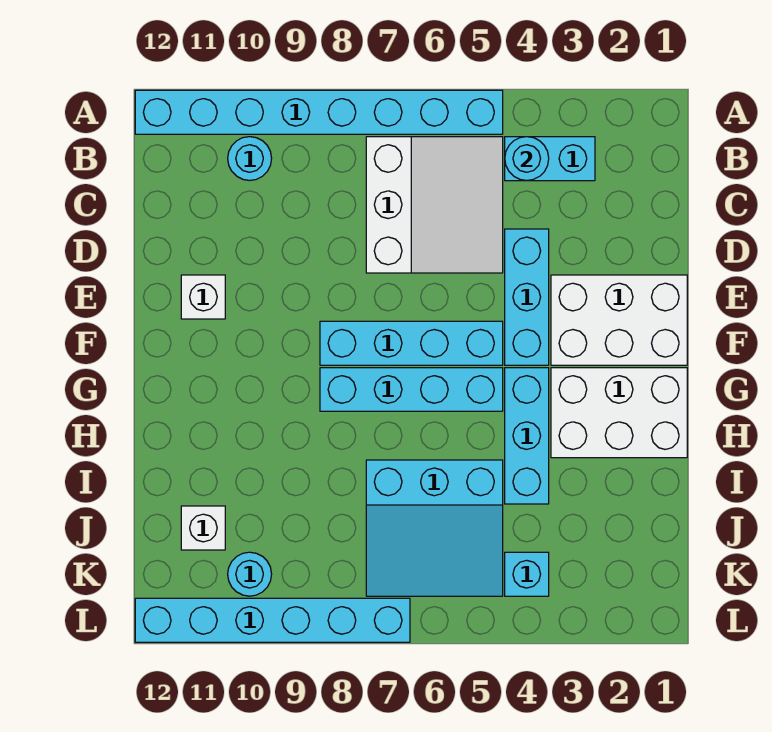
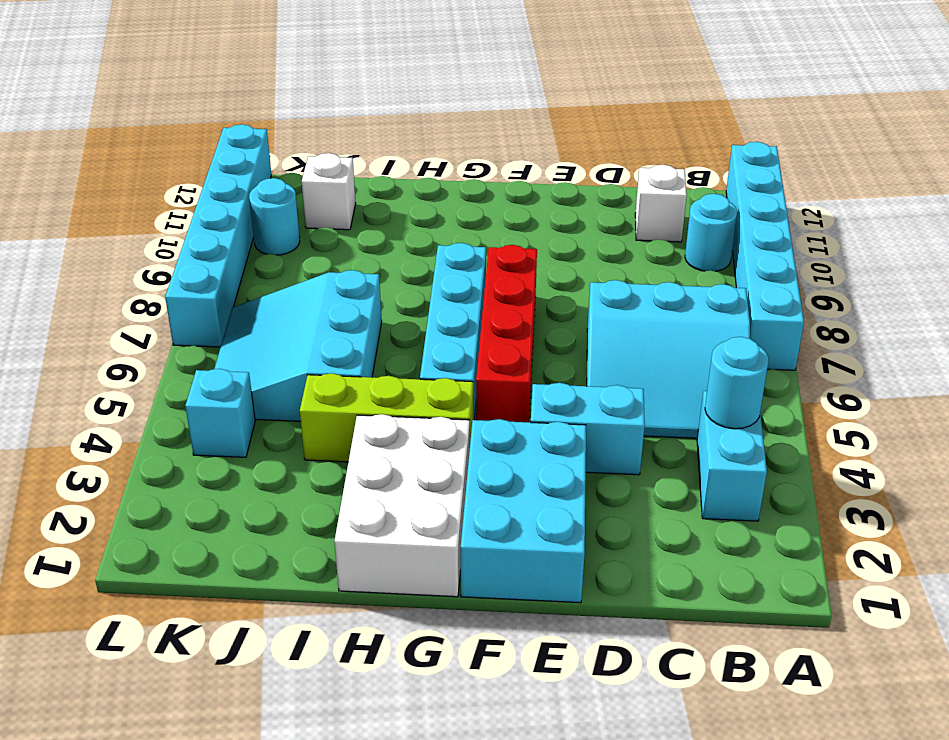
cyan brick A5:A12 level 1 -> cyan brick A7:A12 level 1
white slope B5:D7 level 1 top 7 -> cyan slope B5:D7 level 1 top 7
cyan brick D4:F4 level 1 -> cyan brick D4:E4 level 1
white brick E1:F3 level 1 -> cyan brick E1:F3 level 1
white brick E11 level 1 -> white brick C11 level 1
cyan brick F5:F8 level 1 -> red brick F5:F8 level 1
cyan brick G4:I4 level 1 -> lime brick G4:I4 level 1

